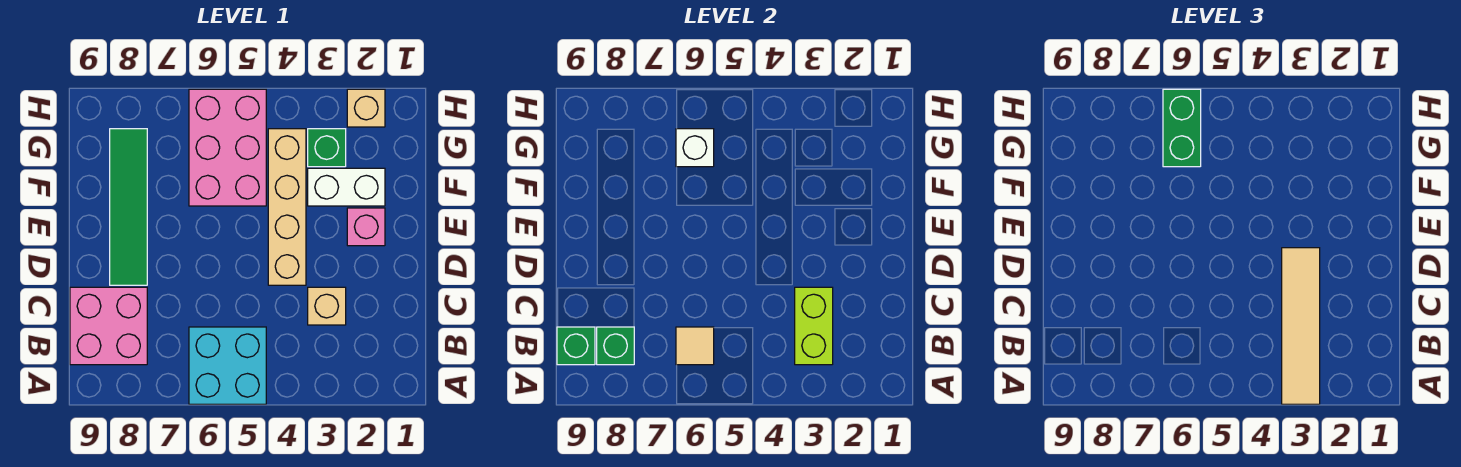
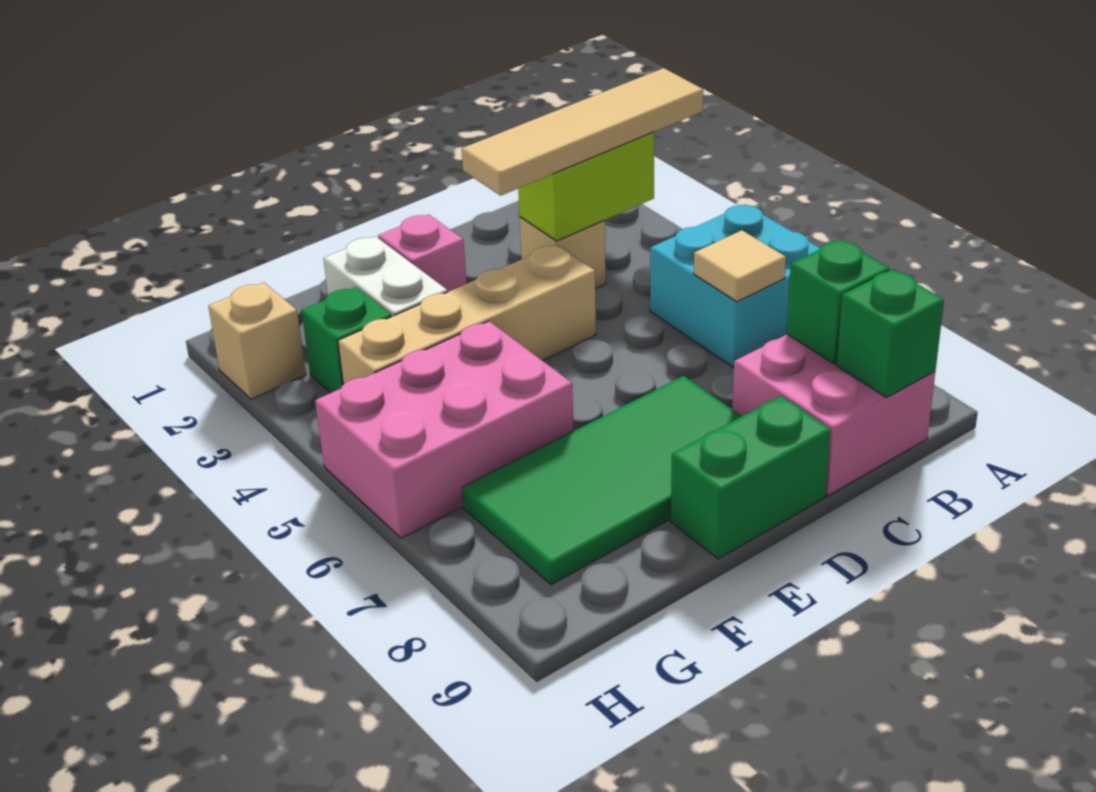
green tile D8:G8 level 1 -> green tile D7:G8 level 1
white brick G6 level 2 -> none
green brick G6:H6 level 3 -> green brick D9:E9 level 1

